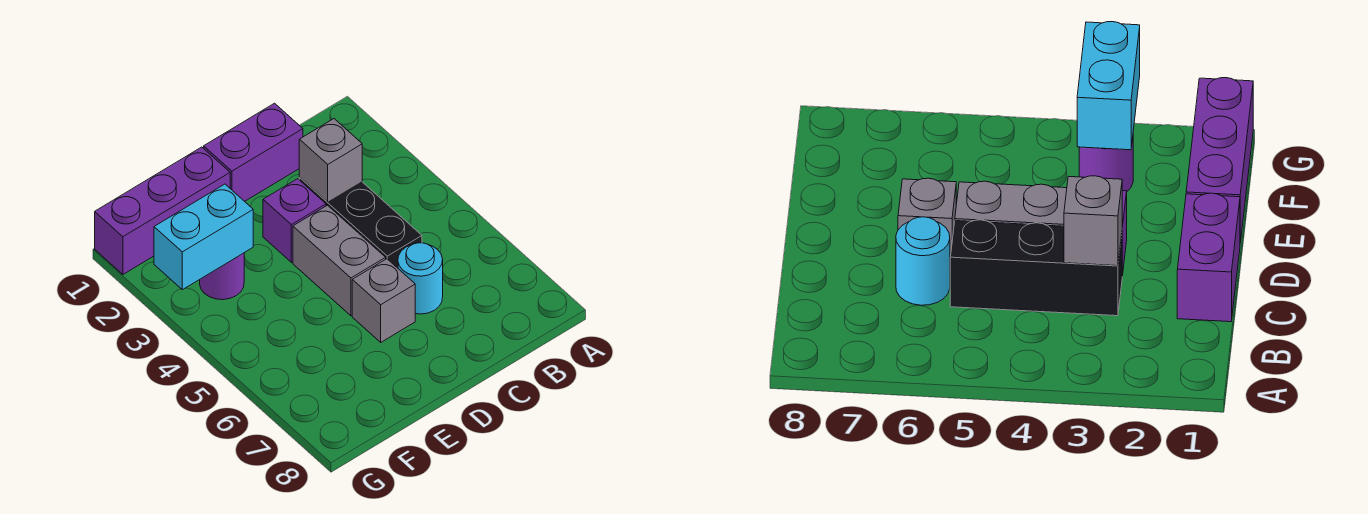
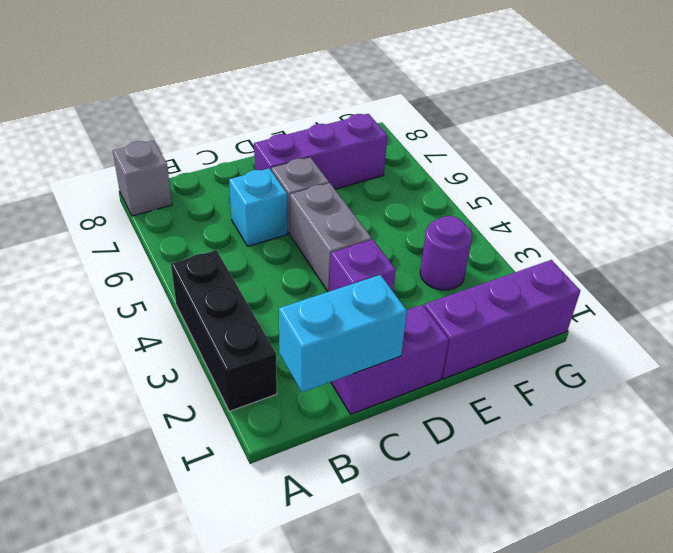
black brick C3:C5 level 1 -> black brick A2:A4 level 1
grey brick C3 level 2 -> grey brick A8 level 1
cyan round brick C6 level 1 -> cyan brick C6 level 1
none -> purple brick D7:F7 level 1
cyan brick F3:G3 level 2 -> cyan brick B1:C1 level 2

